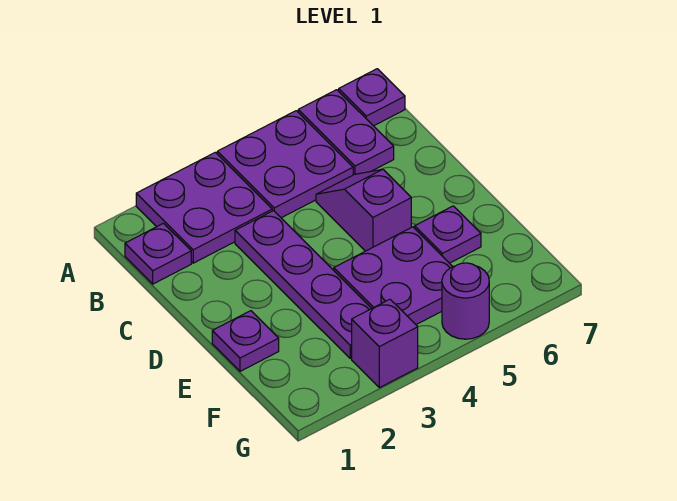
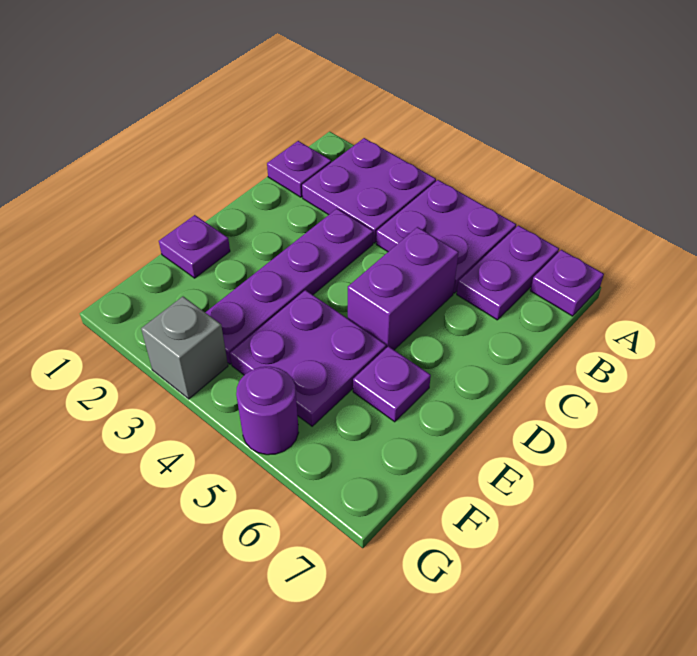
purple slope C5:D5 level 1 top D -> purple brick C5:D5 level 1
purple brick G3 level 1 -> grey brick G3 level 1

